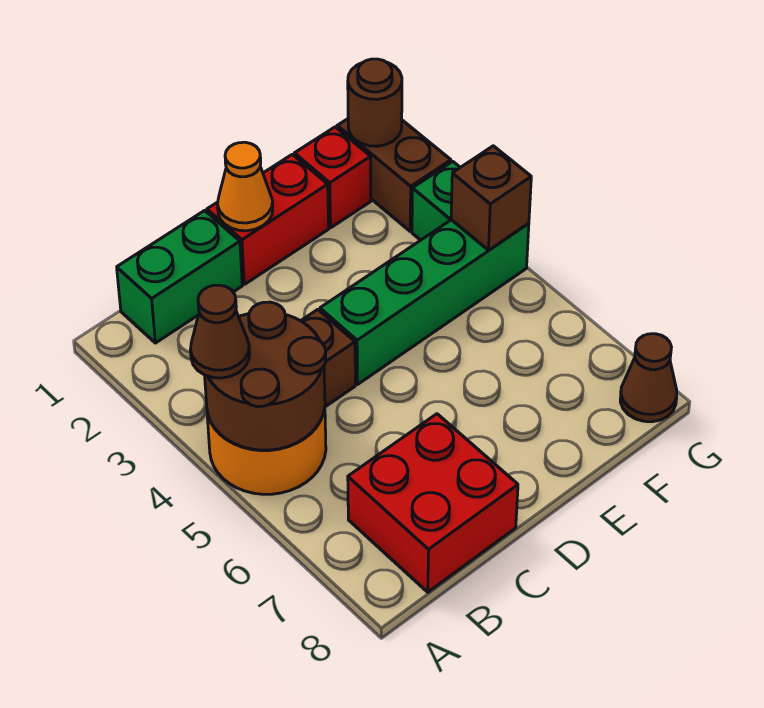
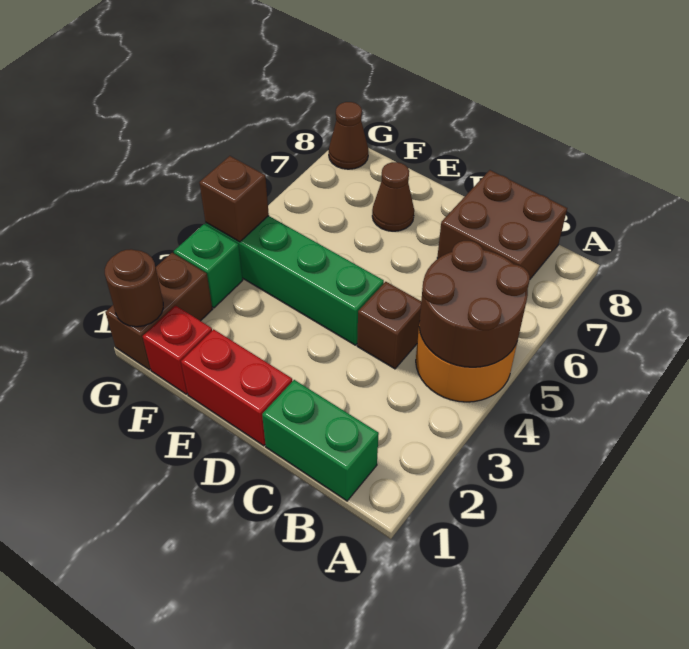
brown cone A4 level 3 -> brown cone E7 level 1
red brick B7:C8 level 1 -> brown brick B7:C8 level 1
orange cone D1 level 2 -> none

